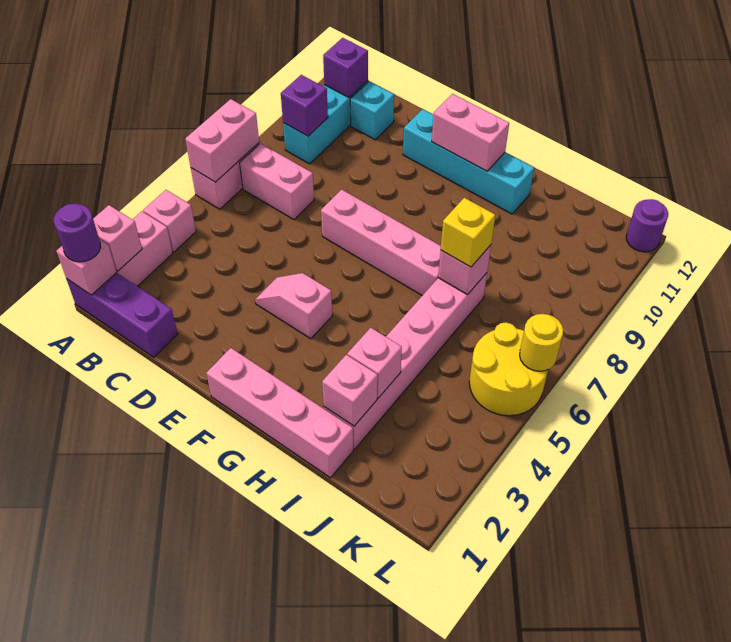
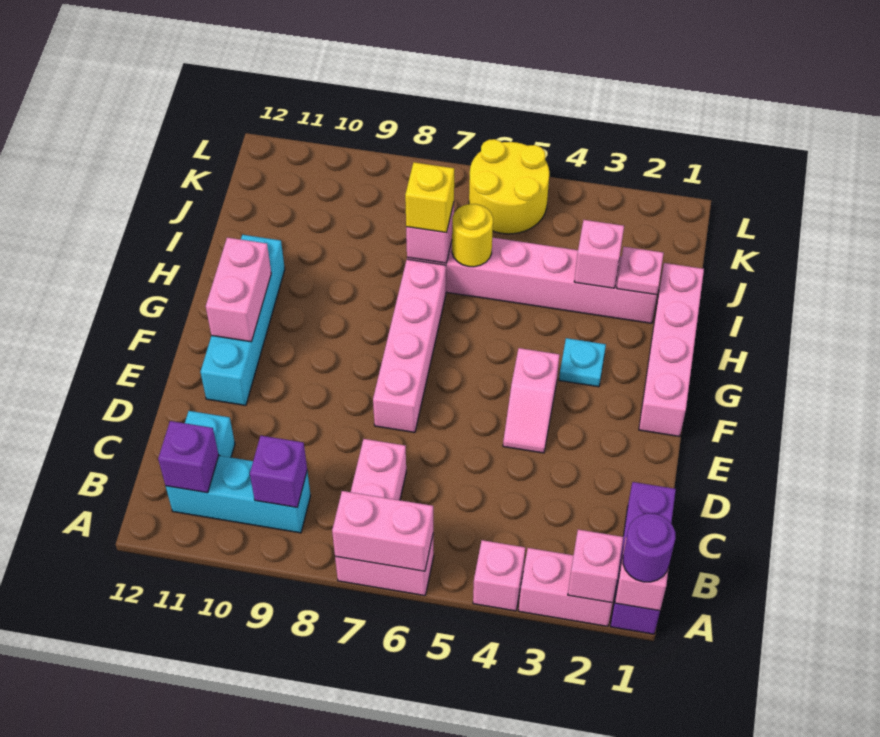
none -> cyan plate G3 level 1
pink brick I2 level 2 -> pink plate I2 level 2
yellow round brick L6 level 2 -> yellow round brick I6 level 2
purple round brick L12 level 1 -> none

